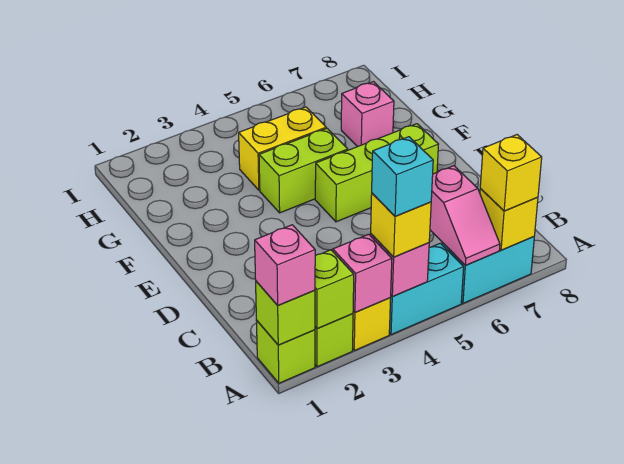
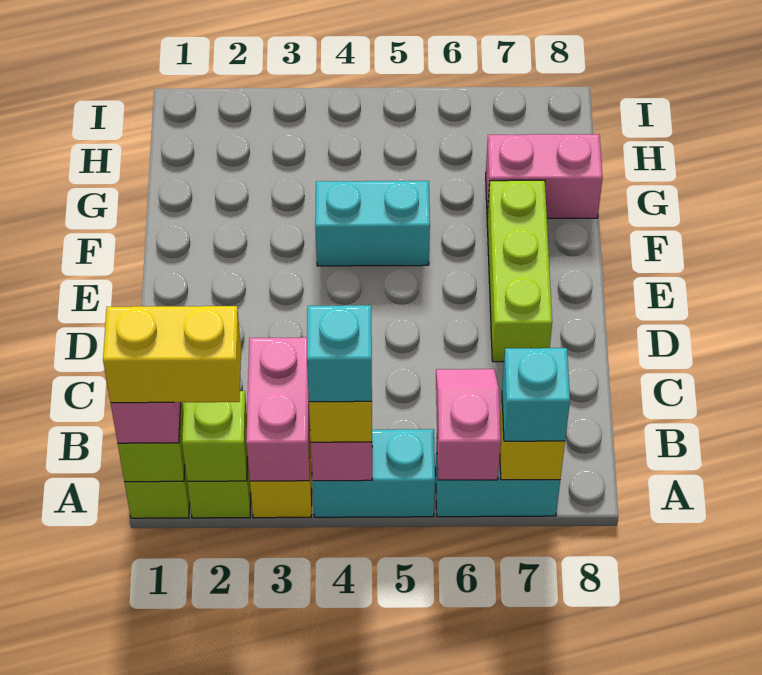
pink brick A3 level 2 -> pink brick A3:B3 level 2
pink slope A6:B6 level 2 top B -> pink slope A6:B6 level 2 top A
yellow brick A7 level 3 -> cyan brick A7 level 3
lime brick E5:E7 level 1 -> lime brick D7:F7 level 1
lime brick F4:F5 level 1 -> cyan brick F4:F5 level 1
yellow brick G4:G5 level 1 -> yellow brick A1:A2 level 4
pink brick G7 level 1 -> pink brick G7:G8 level 1

